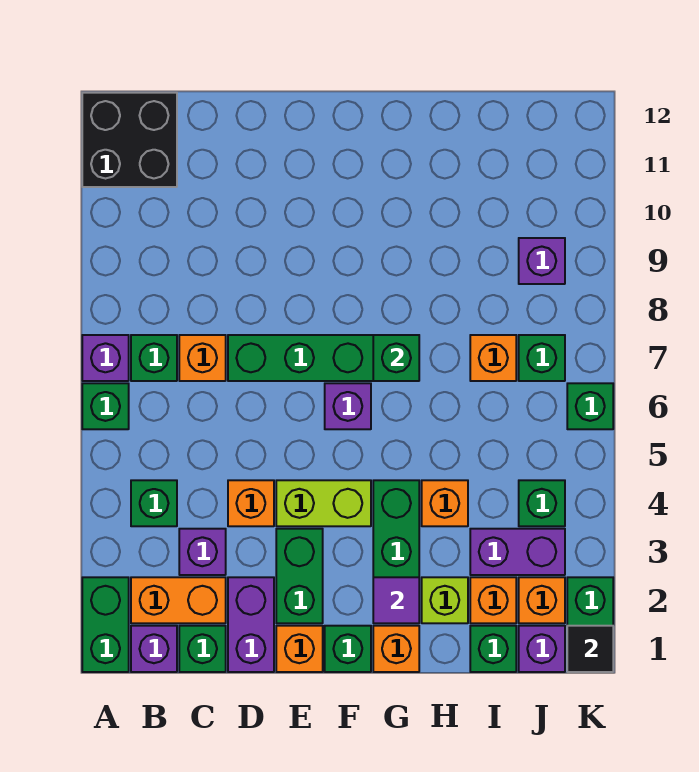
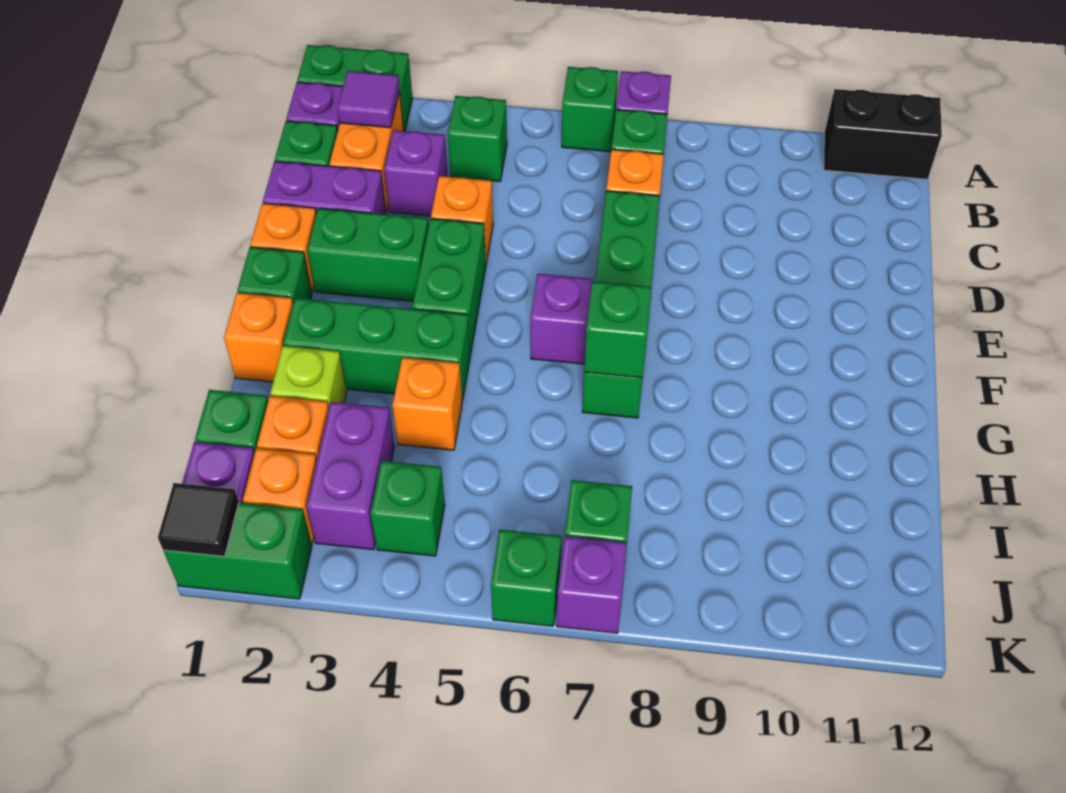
black brick A11:B12 level 1 -> black brick A11:A12 level 1
lime brick E4:F4 level 1 -> green brick E4:F4 level 1
purple tile G2 level 2 -> purple tile B2 level 2
orange brick I7 level 1 -> none
purple brick J9 level 1 -> purple brick K7 level 1

